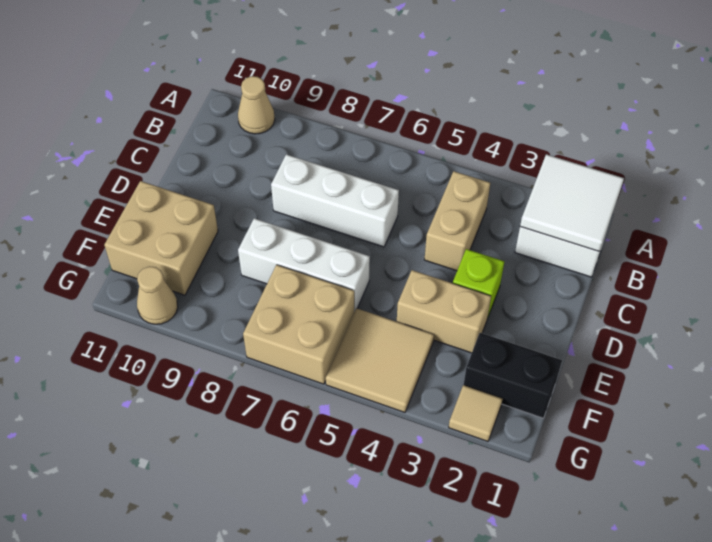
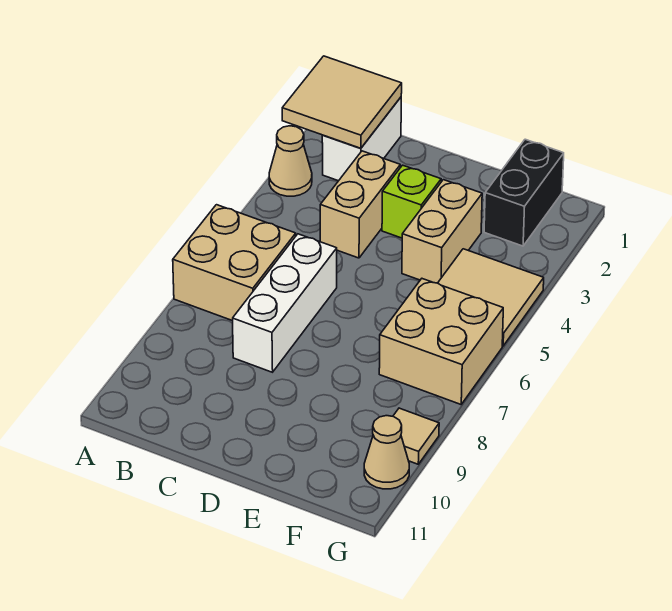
white tile A1:B2 level 2 -> tan tile A1:B2 level 2
tan cone A10 level 1 -> tan cone A3 level 1
tan brick B4:C4 level 1 -> tan brick C3:C4 level 1
white brick E6:E8 level 1 -> none
tan brick E10:F11 level 1 -> tan brick A6:B7 level 1
tan tile G2 level 1 -> tan tile G9 level 1

